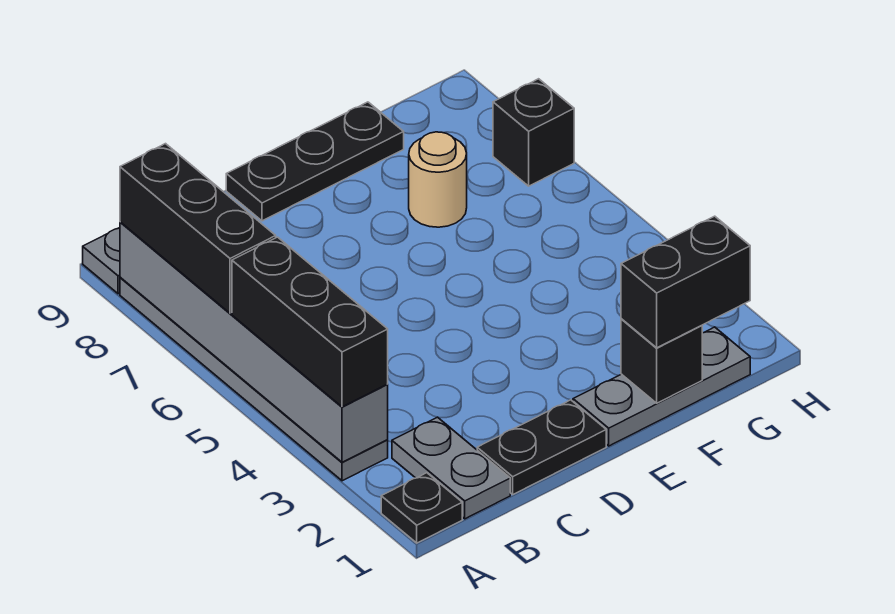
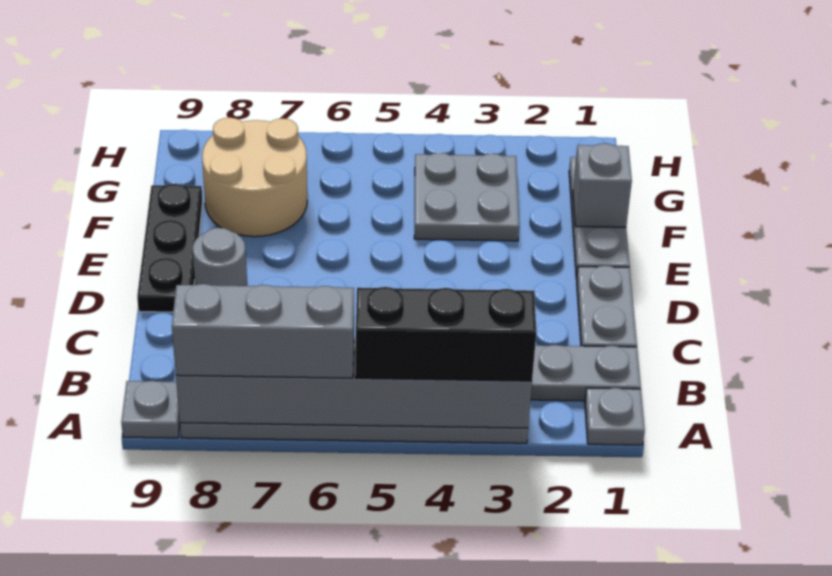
black plate A1 level 1 -> grey plate A1 level 1
black brick A6:A8 level 3 -> grey brick A6:A8 level 3
black plate C1:D1 level 1 -> grey plate C1:D1 level 1
none -> grey round brick D8 level 1
black brick F1 level 2 -> grey brick F1 level 2
black brick F1:G1 level 3 -> none
none -> grey plate F3:G4 level 1
tan round brick F7 level 1 -> tan round brick F7:G8 level 1
black brick H7 level 1 -> none

